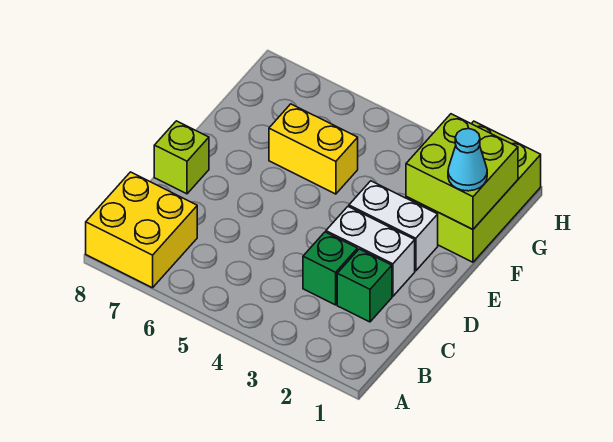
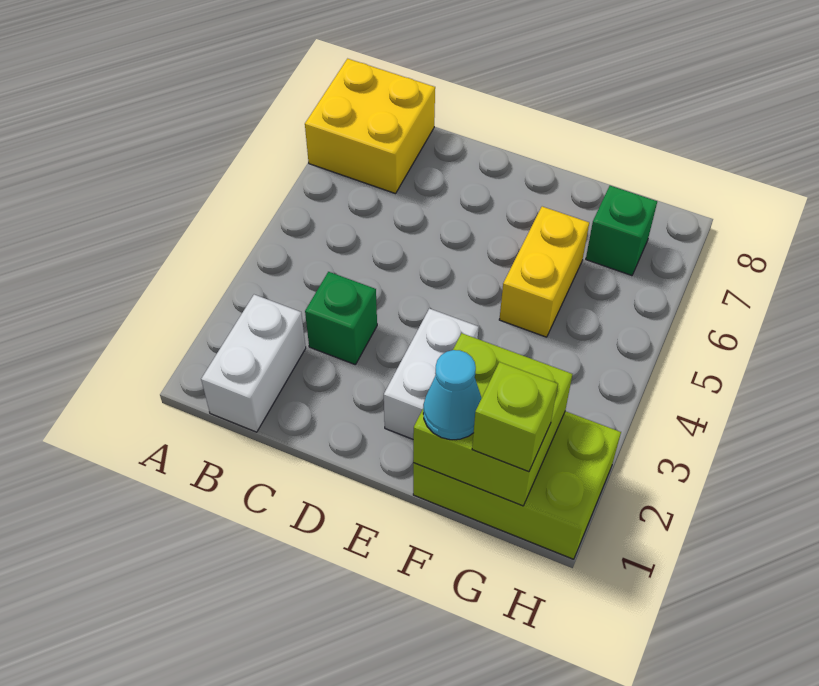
green brick C2 level 1 -> green brick G7 level 1
white brick D2:D3 level 1 -> white brick B1:B2 level 1
lime brick D8 level 1 -> lime brick G1 level 3

